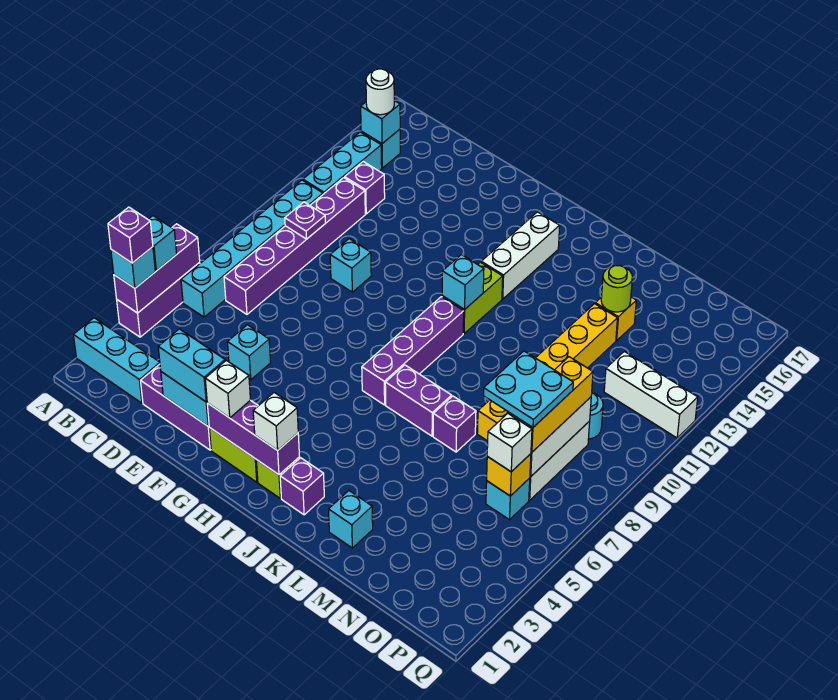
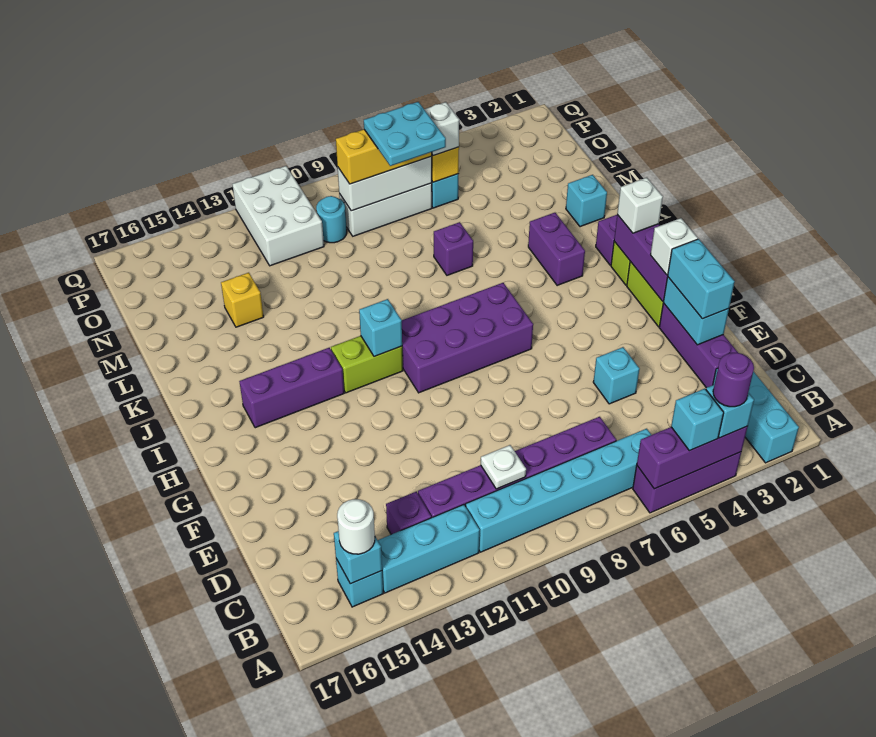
purple brick A4 level 4 -> purple round brick A4 level 4
purple plate C10 level 2 -> white plate C10 level 2
cyan brick E10 level 1 -> none
purple brick I7:I10 level 1 -> purple brick H7:I10 level 1
white brick I13:I15 level 1 -> purple brick I13:I15 level 1
purple brick J7:K7 level 1 -> purple brick J4:K4 level 1
yellow brick M8:M13 level 1 -> none
lime round brick M14 level 2 -> none
white brick O12:Q12 level 1 -> white brick O11:Q12 level 1

